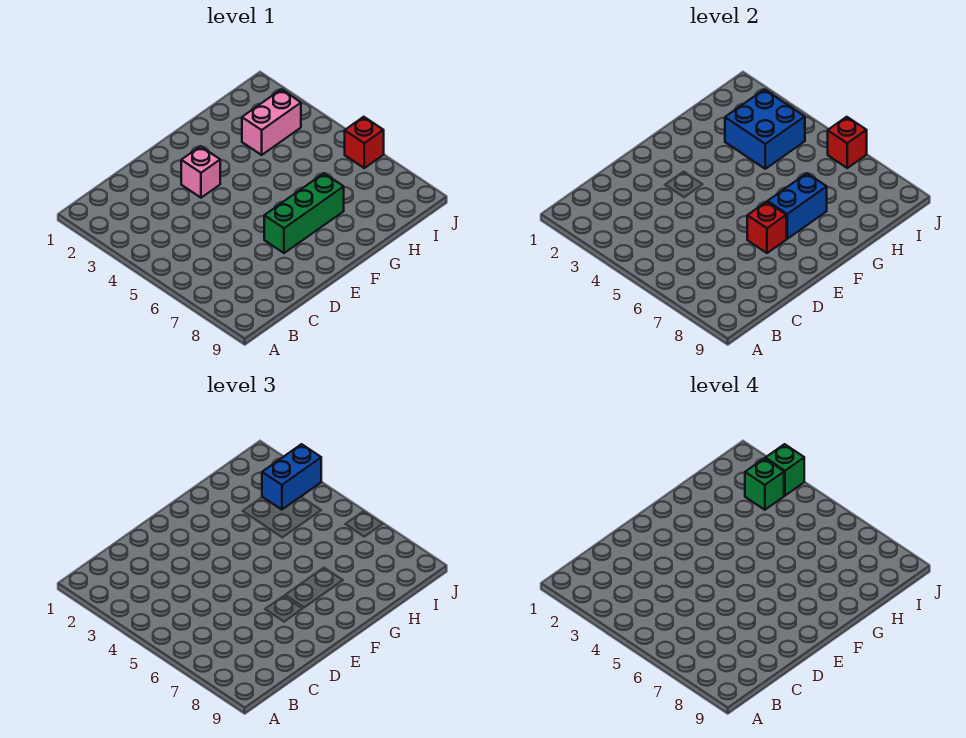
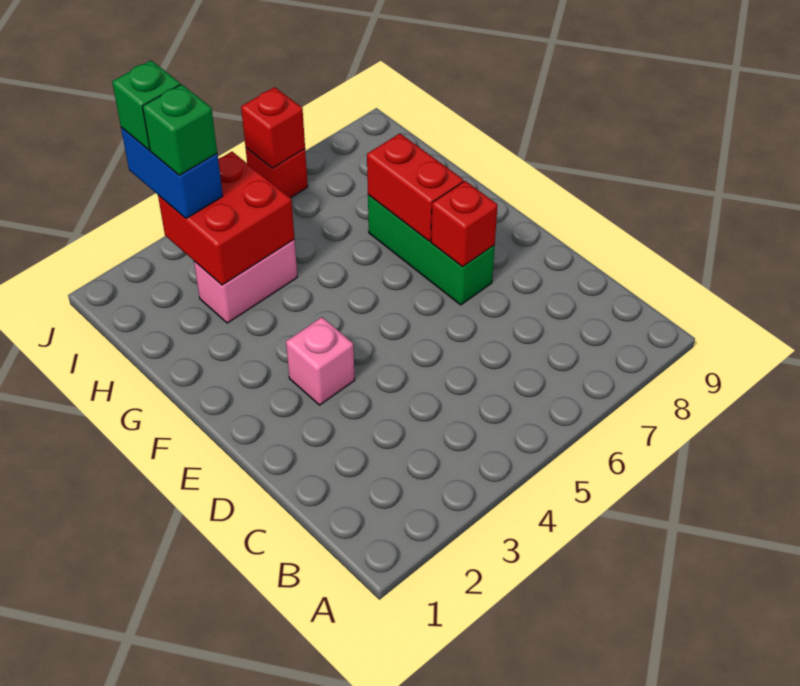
blue brick F7:G7 level 2 -> red brick F7:G7 level 2
pink brick H3:I3 level 1 -> pink brick H3:H4 level 1
blue brick H3:I4 level 2 -> red brick H3:I4 level 2

